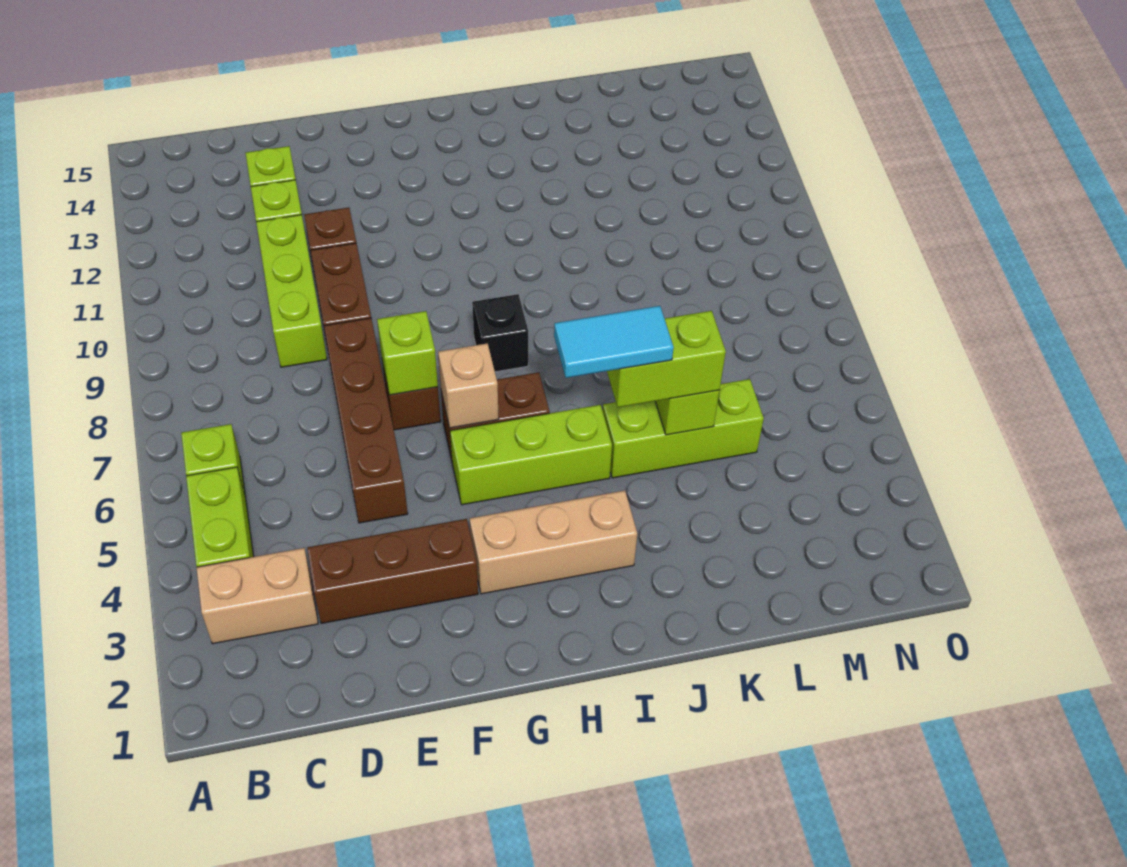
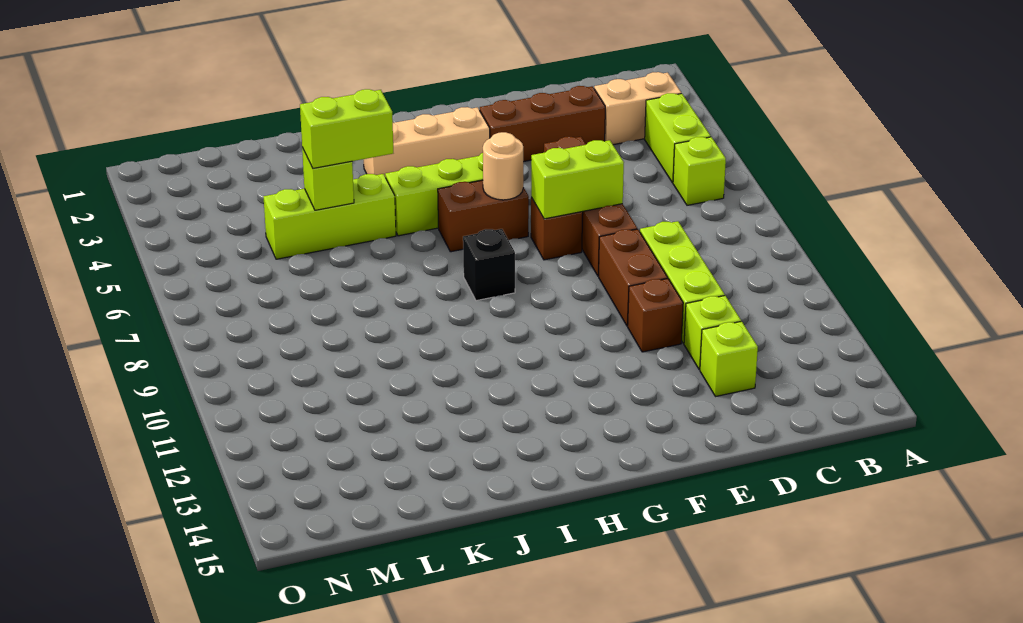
lime brick F7 level 2 -> lime brick E7:F7 level 2
tan brick G6 level 2 -> tan round brick G6 level 2
cyan tile I5:J5 level 4 -> none

